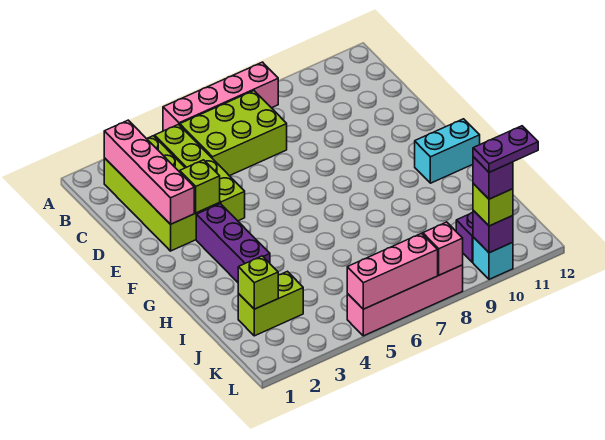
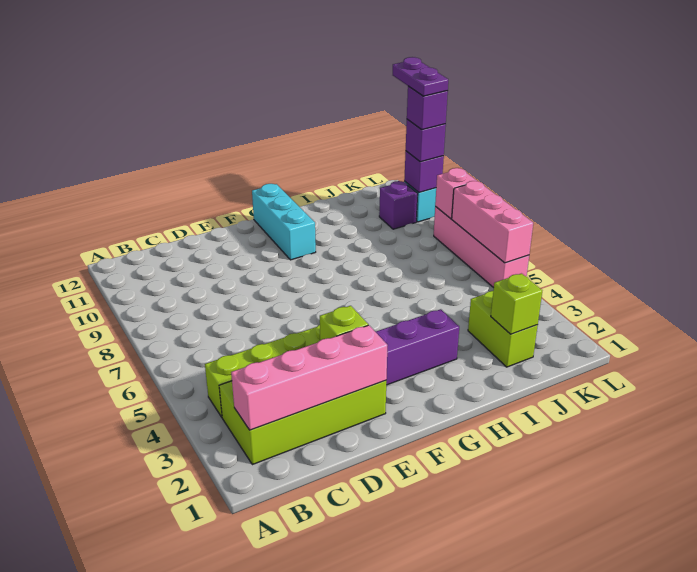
pink brick A5:A8 level 1 -> none
lime brick B5:C7 level 1 -> none
cyan brick G11:G12 level 1 -> cyan brick G10:G12 level 1
lime brick L10 level 3 -> purple brick L10 level 3

